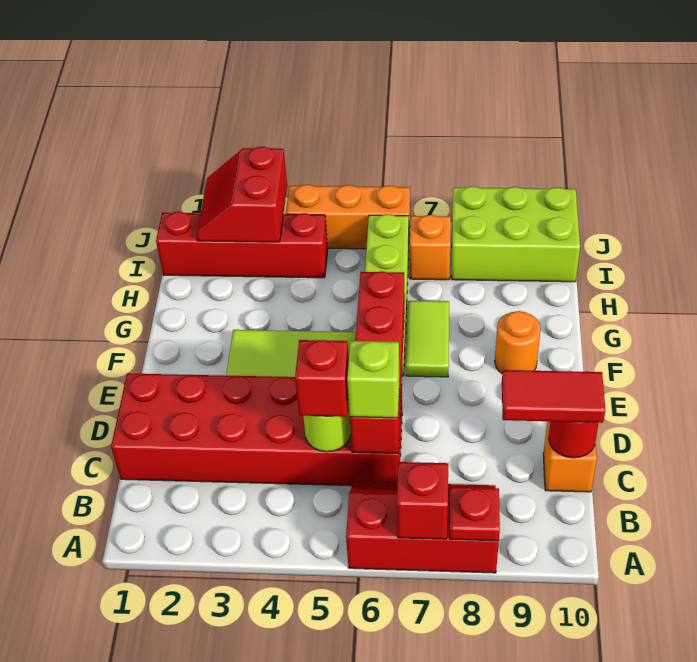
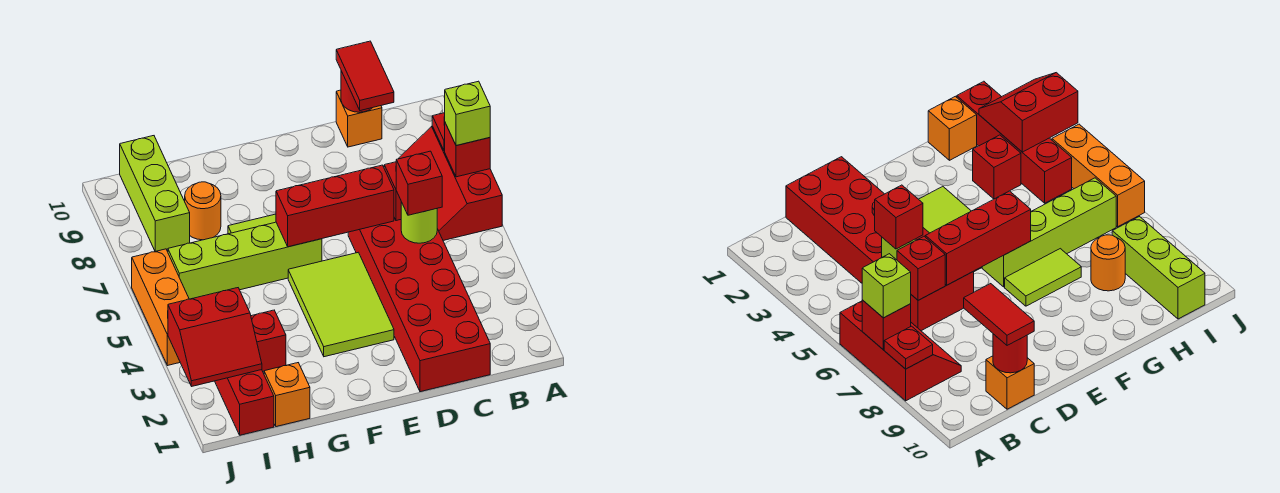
lime brick C6 level 3 -> lime brick A7 level 3
orange round brick F9 level 1 -> orange round brick H8 level 1
none -> red brick H3 level 1
orange brick I7 level 1 -> orange brick H1 level 1
lime brick I8:J10 level 1 -> lime brick I8:I10 level 1

